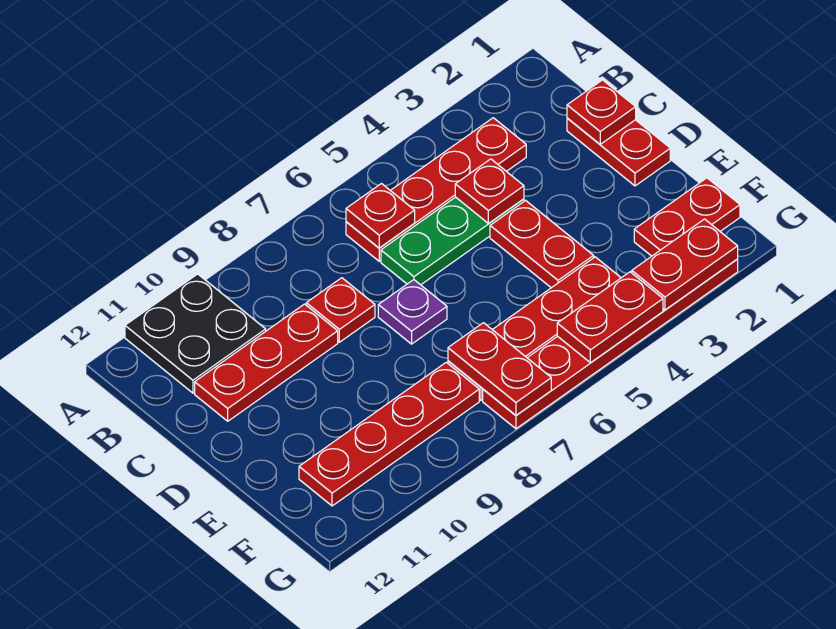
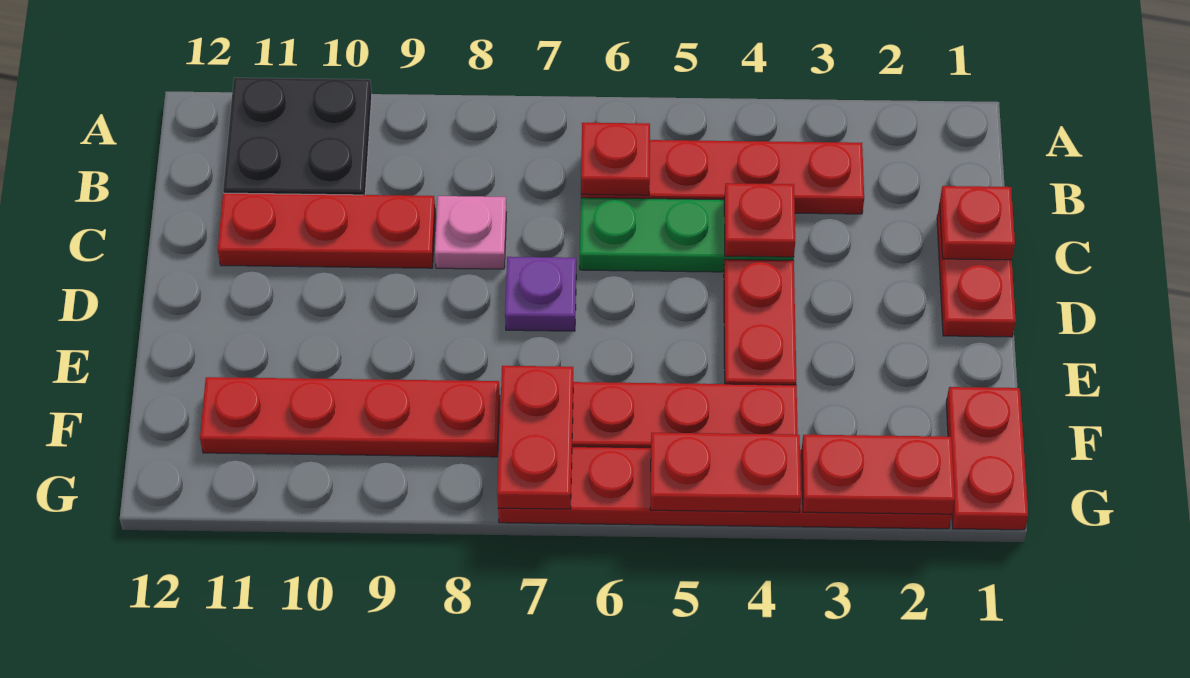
red plate C8 level 1 -> pink plate C8 level 1
red plate F1:F2 level 1 -> red plate F1:G1 level 1

